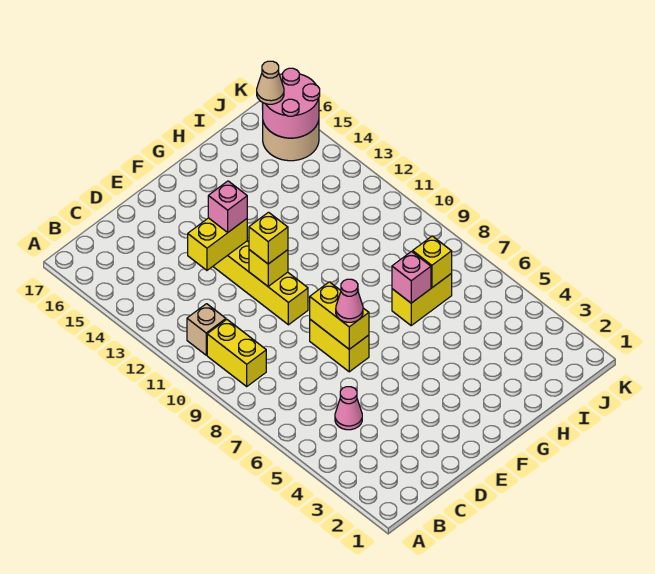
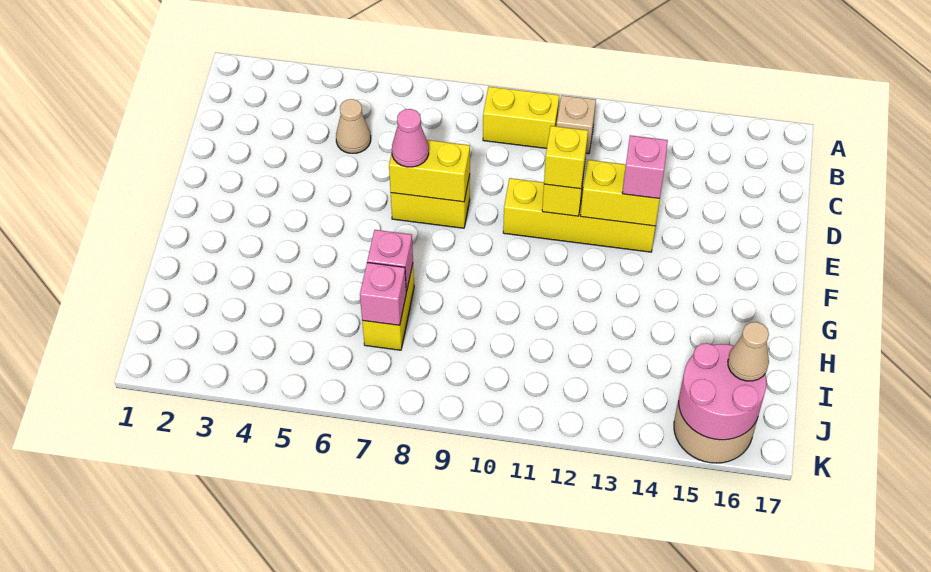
pink cone C5 level 1 -> tan cone C5 level 1
yellow brick D13:E13 level 2 -> yellow brick E12:E13 level 2
yellow brick I7 level 2 -> pink brick I7 level 2

